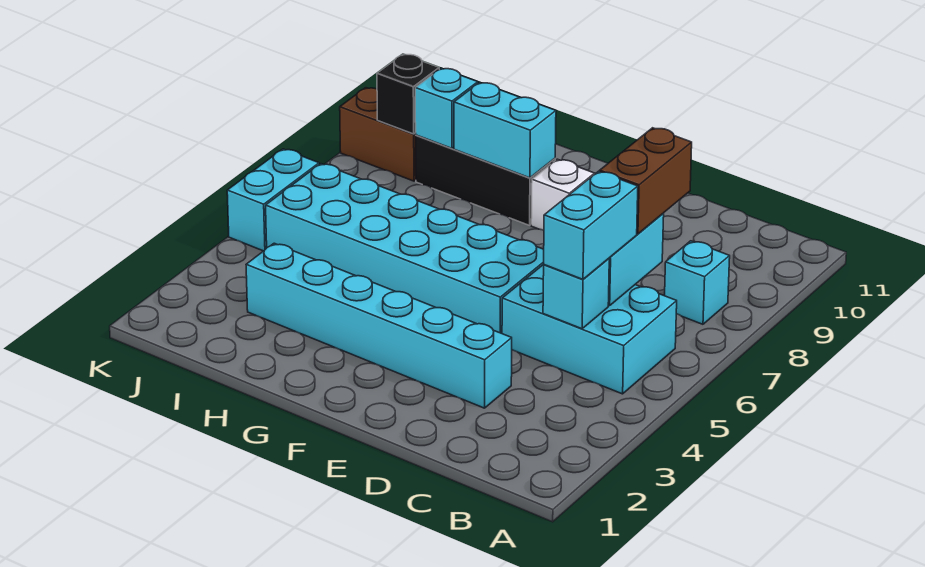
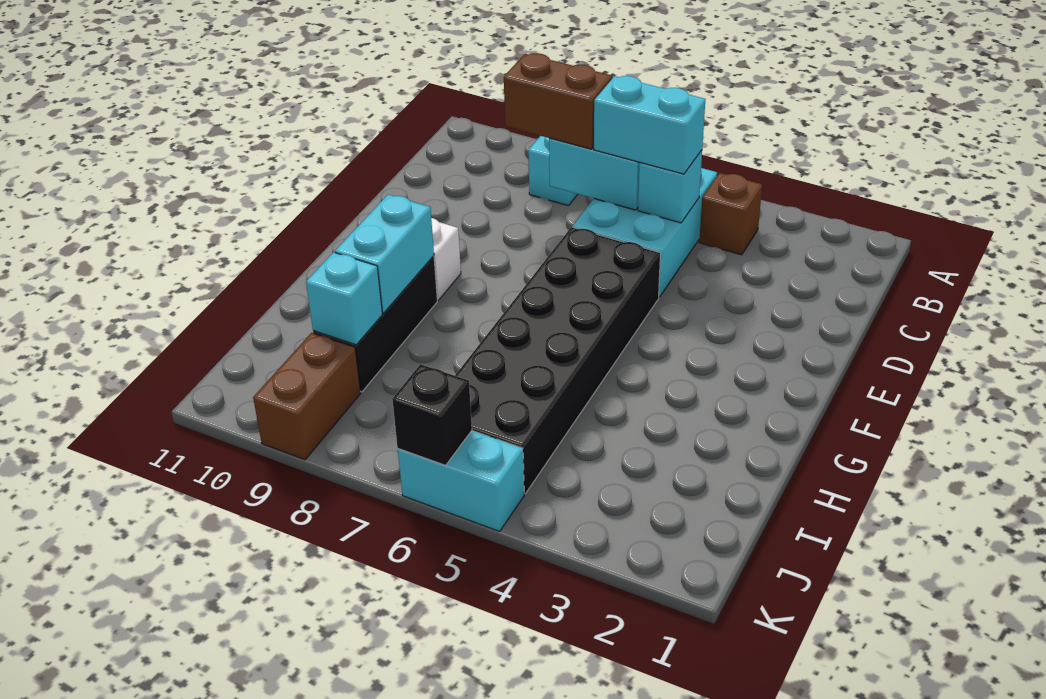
none -> brown brick B4 level 1
cyan brick D3:I3 level 1 -> none
cyan brick E5:J6 level 1 -> black brick E5:J6 level 1
black brick J9 level 2 -> black brick K6 level 2

